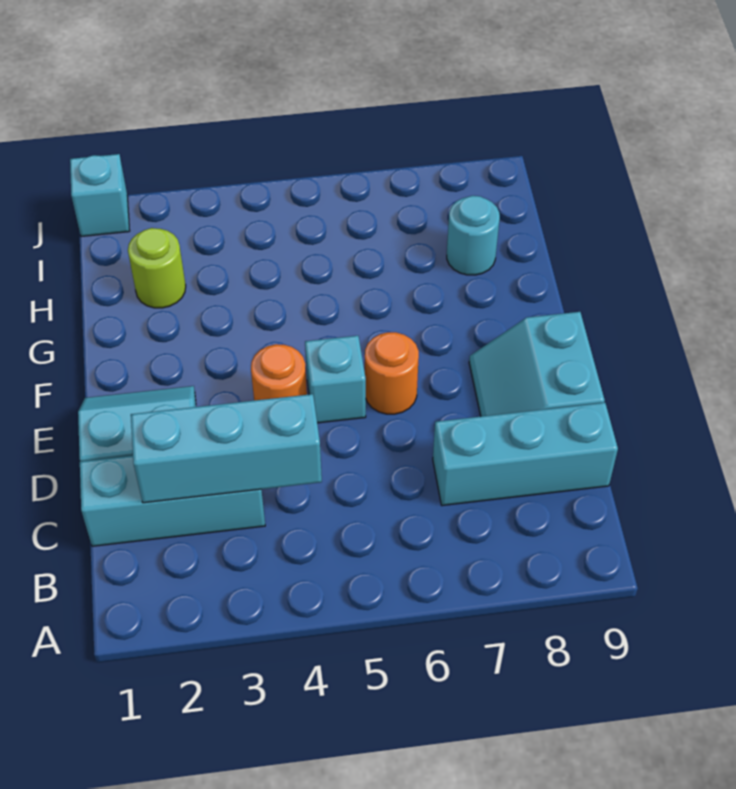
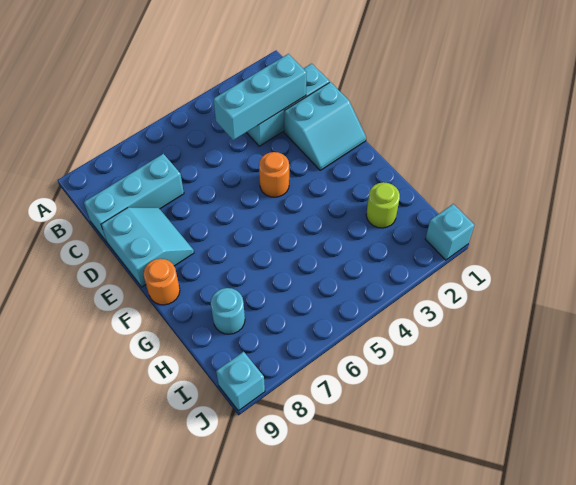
cyan brick E5 level 1 -> cyan brick J9 level 1
orange round brick E6 level 1 -> orange round brick F9 level 1

